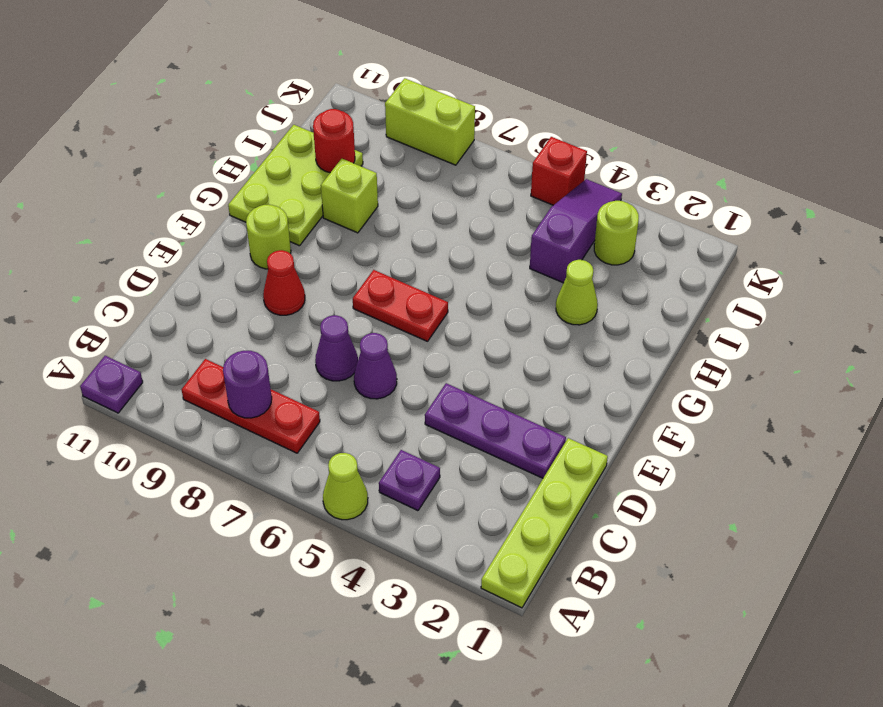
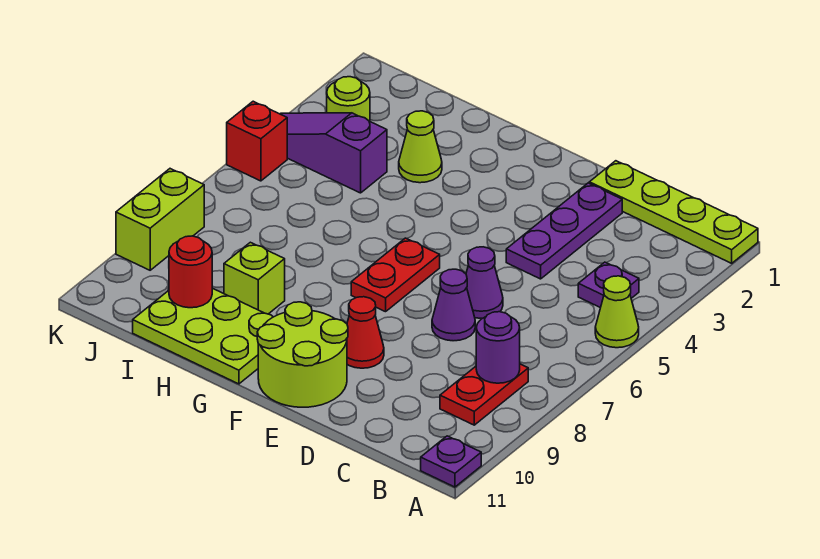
red plate B7:B9 level 1 -> red plate B8:B9 level 1
lime round brick F10 level 1 -> lime round brick E10:F11 level 1

